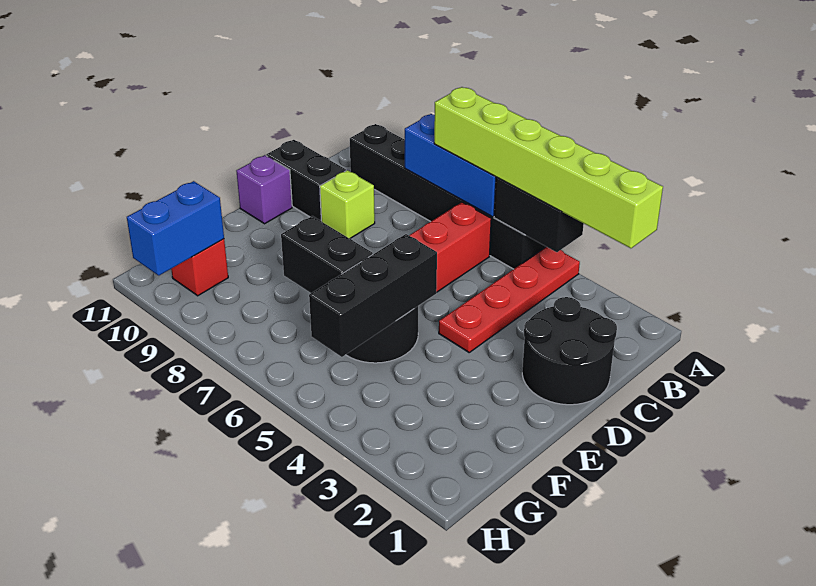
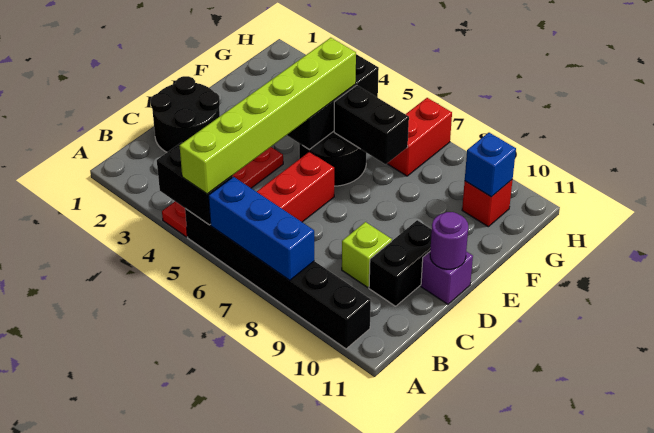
lime brick A2:A7 level 3 -> lime brick A5:F5 level 3
black brick C10:C11 level 1 -> black brick C10:D10 level 1
none -> purple round brick D11 level 2
none -> red brick G7:H7 level 1
blue brick G10:H10 level 2 -> blue brick G10 level 2

